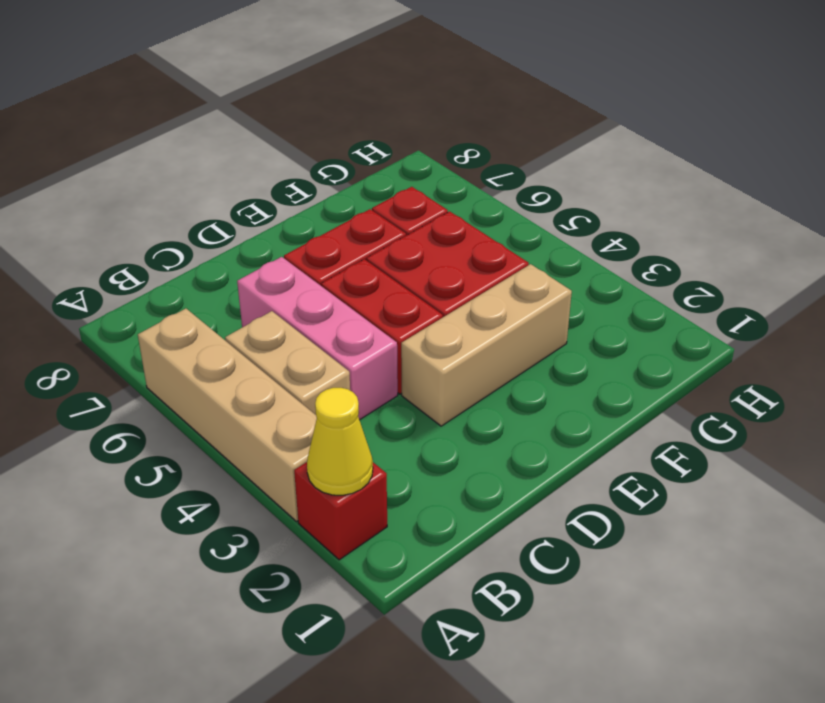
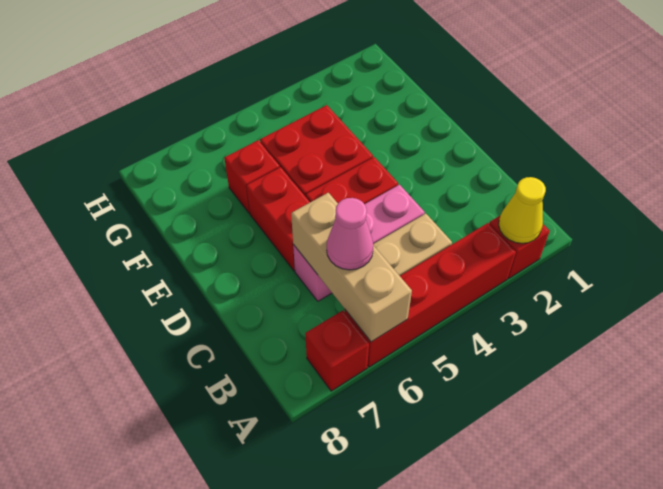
tan brick A3:A6 level 1 -> red brick A3:A6 level 1
none -> red brick A7 level 1
none -> pink cone B6 level 3
tan brick D3:F3 level 1 -> tan brick A6:C6 level 2

